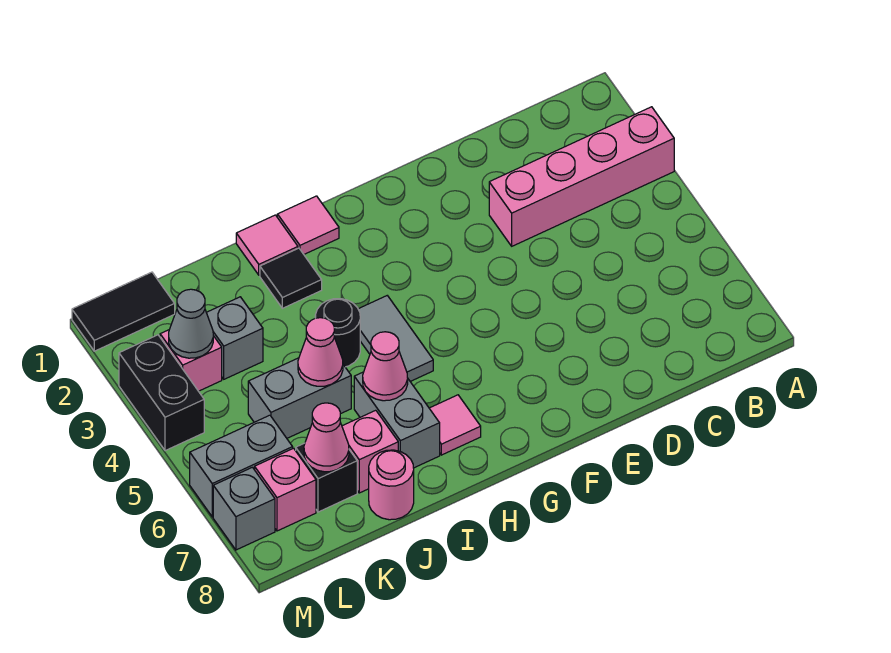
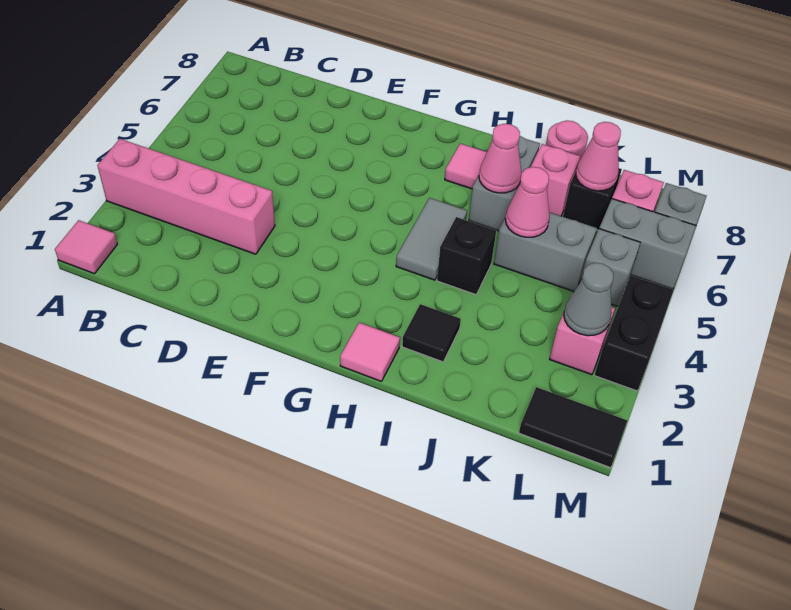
pink tile I1 level 1 -> pink tile A1 level 1
black round brick I4 level 1 -> black brick I4 level 1
grey brick K3 level 1 -> grey brick L5 level 1

